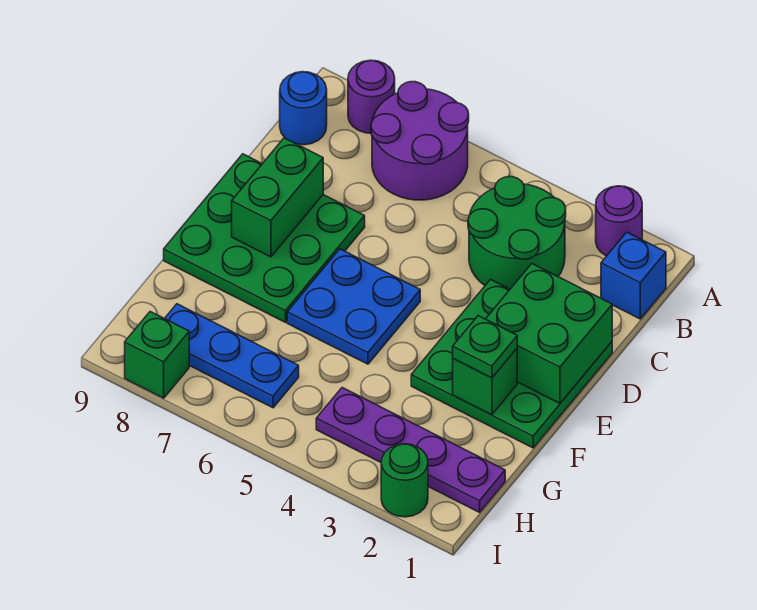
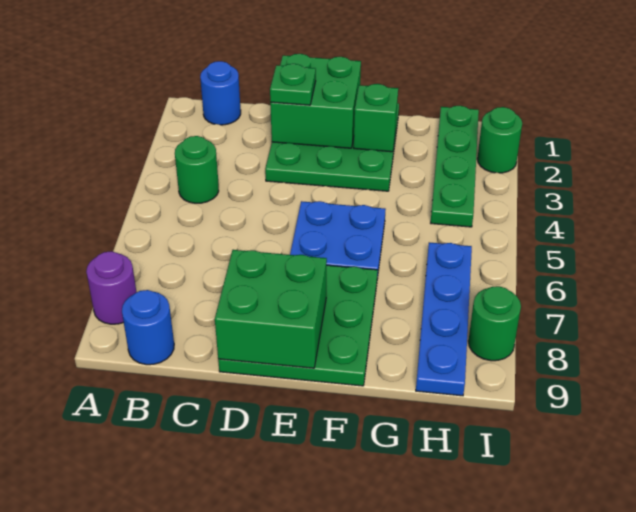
purple round brick A2 level 1 -> none
purple round brick A6:B7 level 1 -> none
blue brick B1 level 1 -> blue round brick B1 level 1
green round brick B3:C4 level 1 -> green round brick B4 level 1
green brick D8:E8 level 2 -> green brick D8:E9 level 2
green plate F2 level 3 -> green plate D2 level 3
purple plate H1:H4 level 1 -> green plate H1:H4 level 1
blue plate H6:H8 level 1 -> blue plate H6:H9 level 1
green brick I8 level 1 -> green round brick I8 level 1

